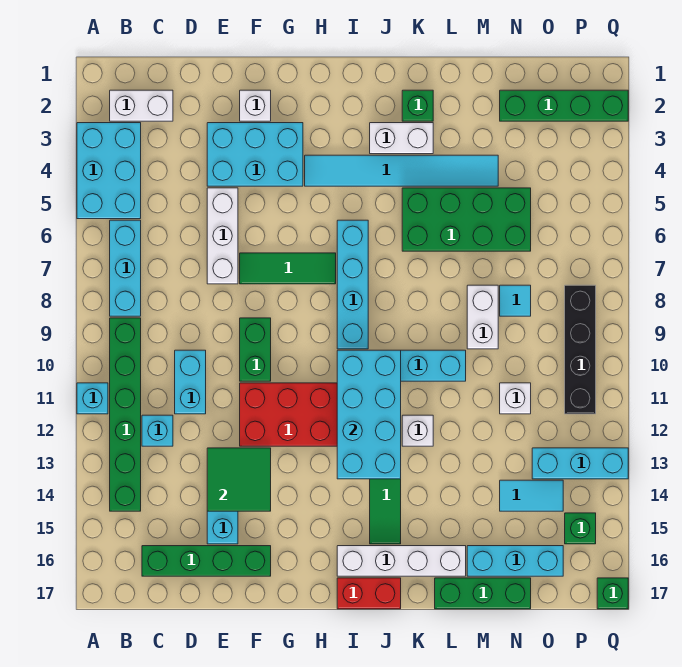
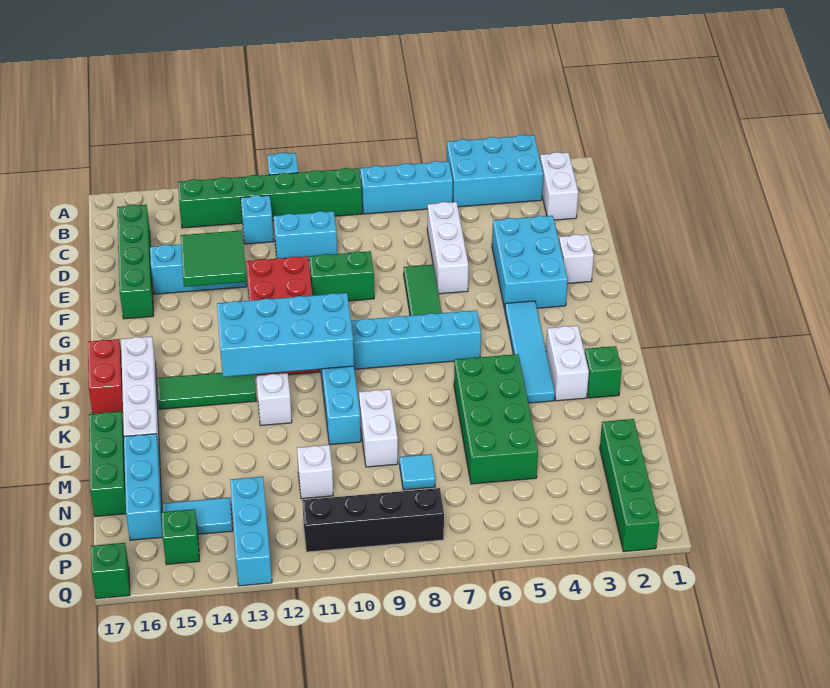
white brick E5:E7 level 1 -> white brick D6:F6 level 1
cyan tile H4:M4 level 1 -> cyan tile H4:K4 level 1
white brick M8:M9 level 1 -> white brick L9:M9 level 1
cyan tile N14:O14 level 1 -> cyan tile O14:O15 level 1

